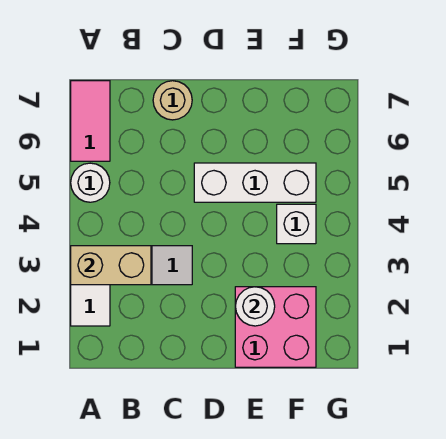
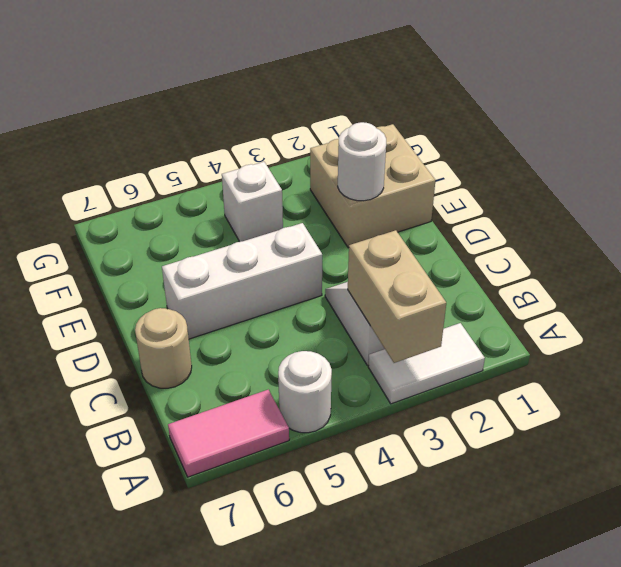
white brick D5:F5 level 1 -> white brick D4:D6 level 1
pink brick E1:F2 level 1 -> tan brick E1:F2 level 1

